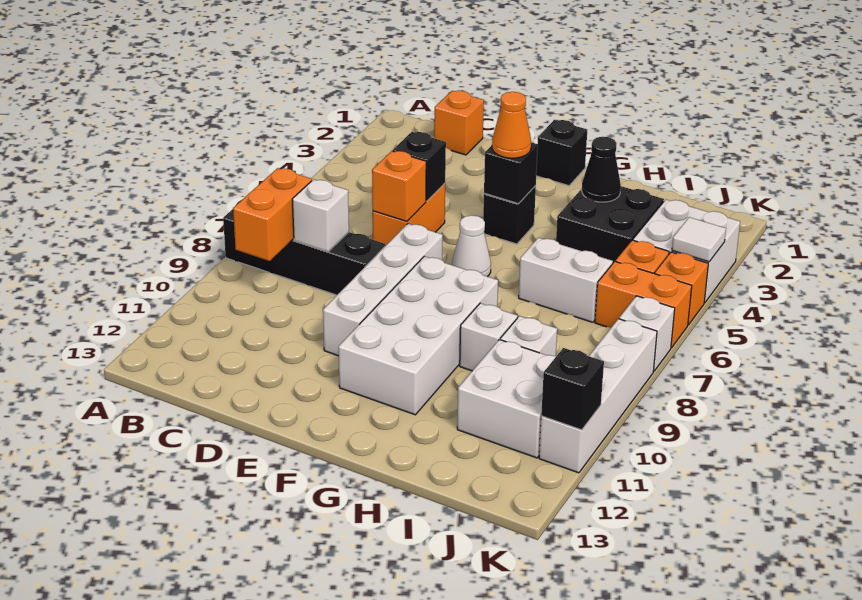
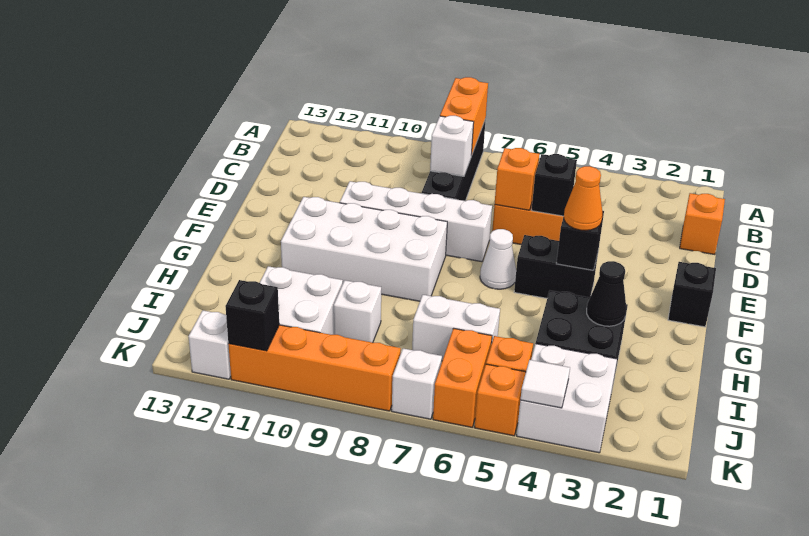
orange brick B8:B9 level 2 -> orange brick A8:B8 level 2
black brick F4 level 1 -> black brick F4:F5 level 1
white brick H6:I6 level 1 -> white brick I6:I7 level 1
white brick H9 level 1 -> white brick K12 level 1
white brick K8:K11 level 1 -> orange brick K8:K11 level 1

